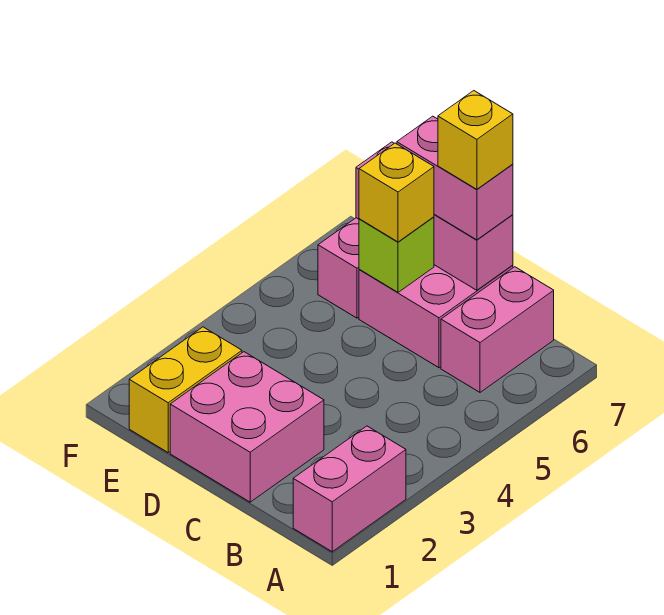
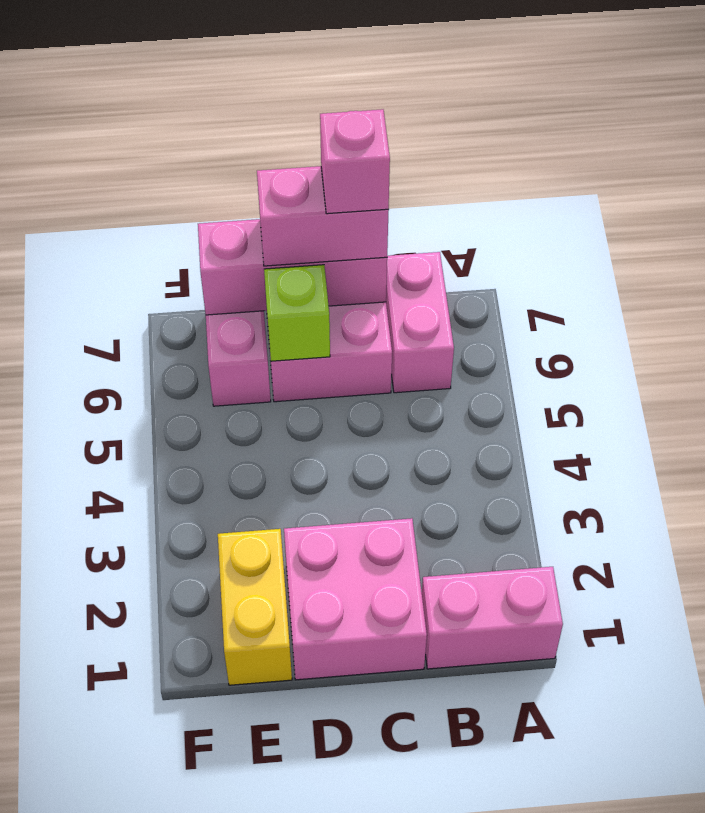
pink brick A1:A2 level 1 -> pink brick A1:B1 level 1
yellow brick C7 level 4 -> pink brick C7 level 4
yellow brick D6 level 3 -> none

